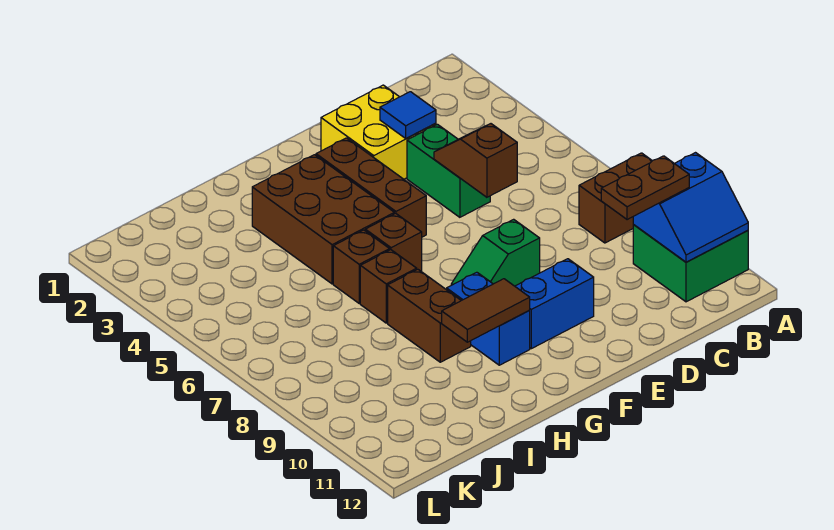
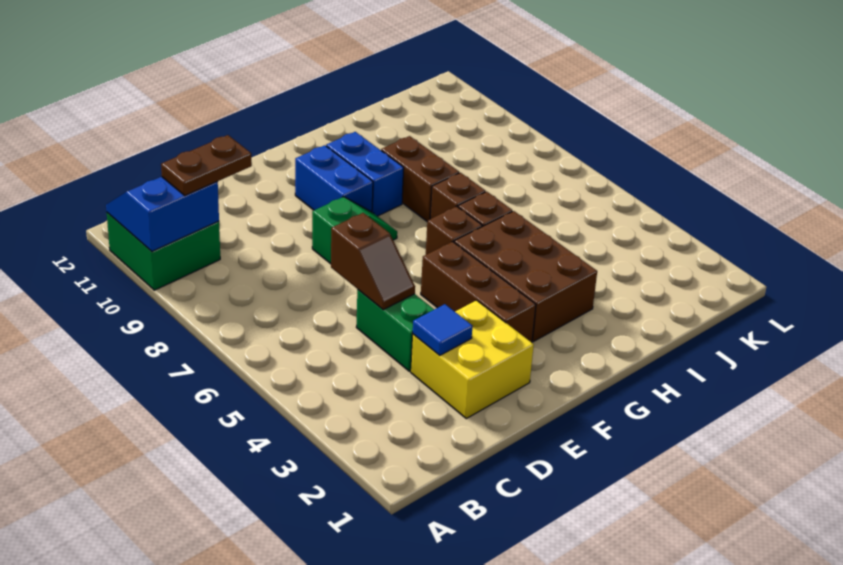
brown brick A8:B8 level 1 -> none
blue brick E10:F10 level 1 -> blue brick F9:F10 level 1
brown tile G10:H10 level 2 -> none

